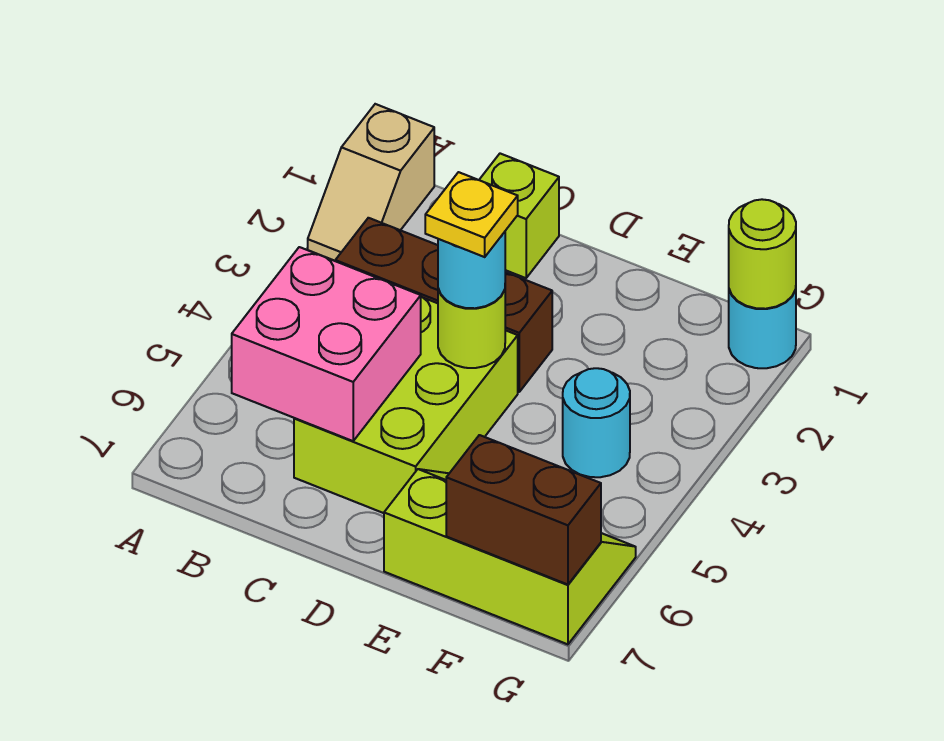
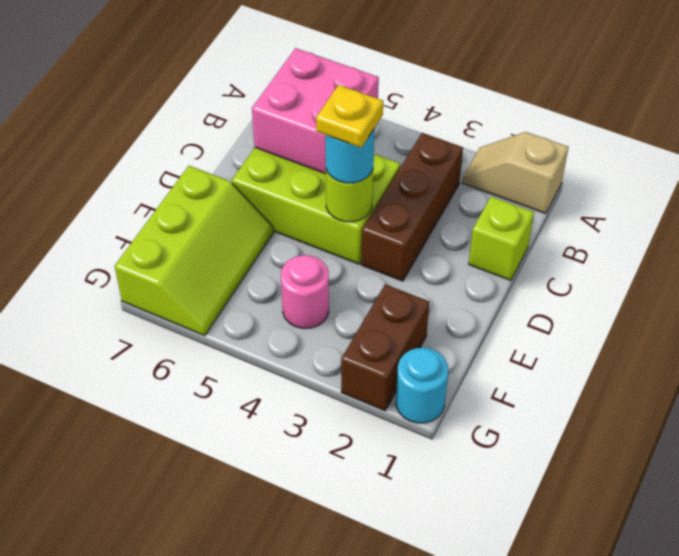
cyan round brick F4 level 1 -> pink round brick F4 level 1
brown brick F7:G7 level 2 -> brown brick F2:G2 level 1
lime round brick G1 level 2 -> none

